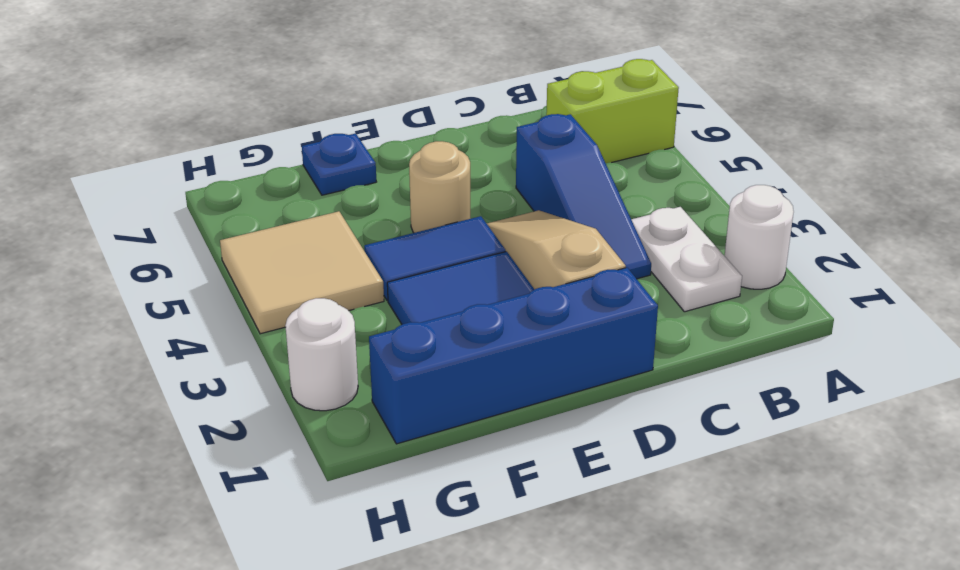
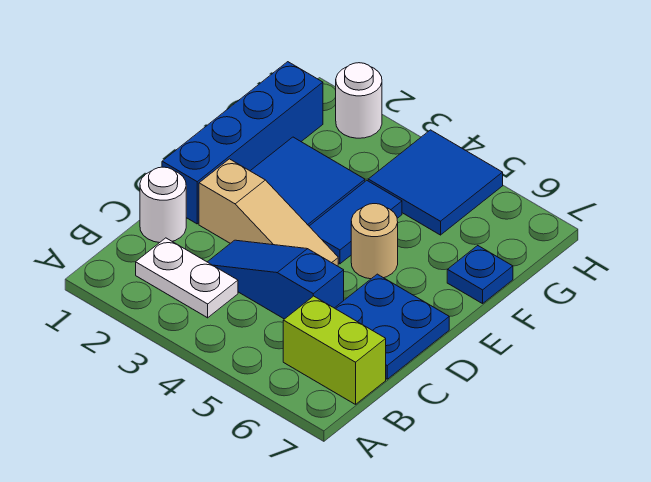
white round brick A2 level 1 -> white round brick C1 level 1
lime brick A6:B6 level 1 -> lime brick B6:B7 level 1
none -> blue plate C6:D7 level 1
tan tile G4:H5 level 1 -> blue tile G4:H5 level 1

